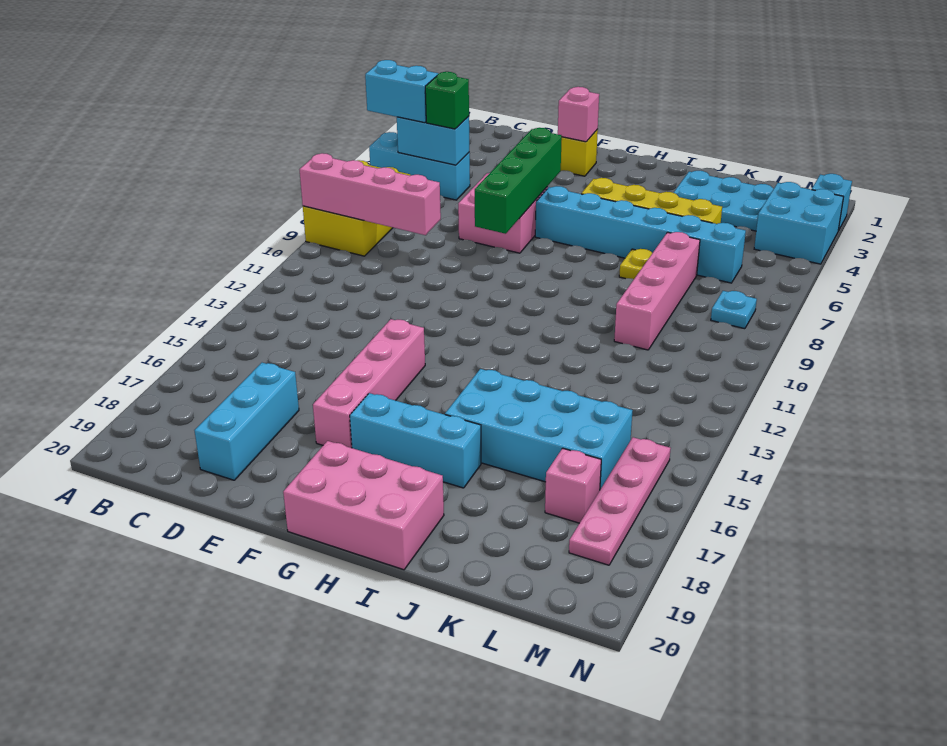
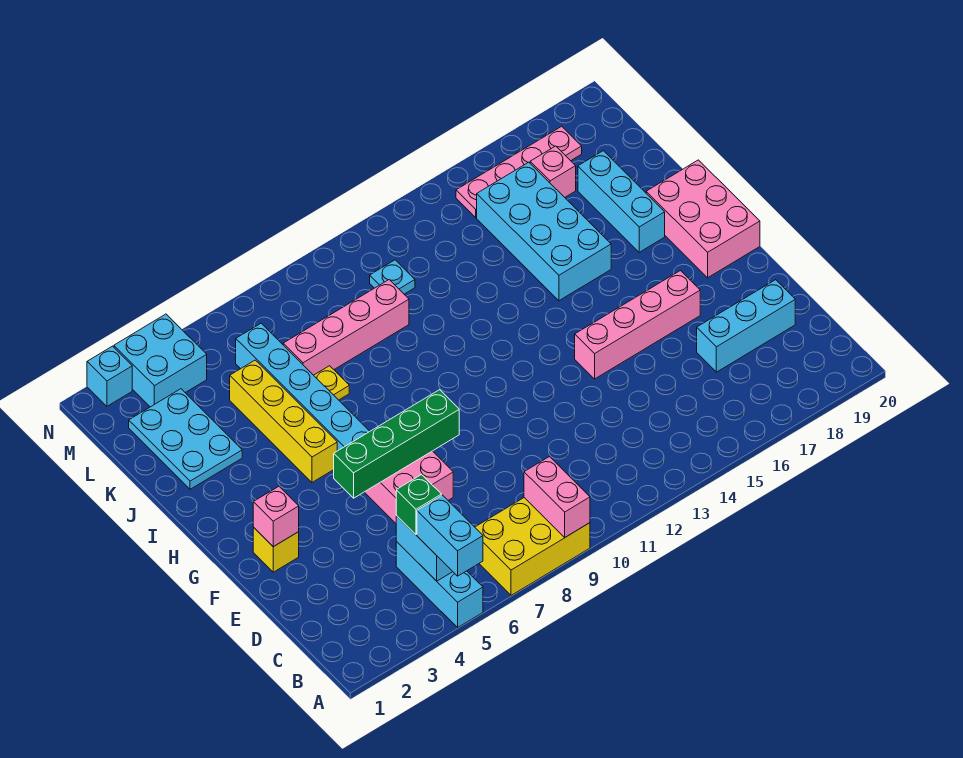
pink brick A9:D9 level 2 -> pink brick A9:B9 level 2
cyan brick G17:I17 level 1 -> cyan brick I18:K18 level 1
cyan plate M8 level 1 -> cyan plate L11 level 1

